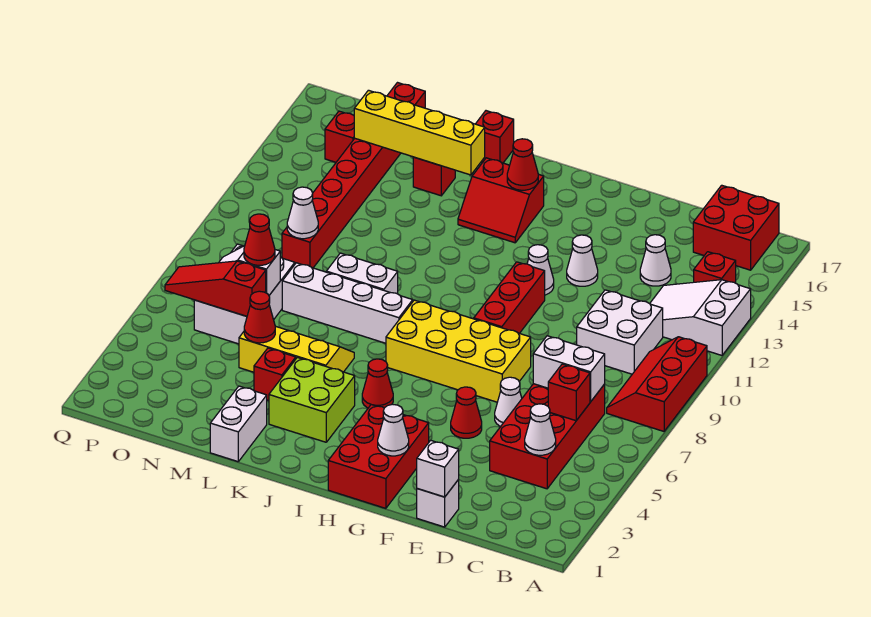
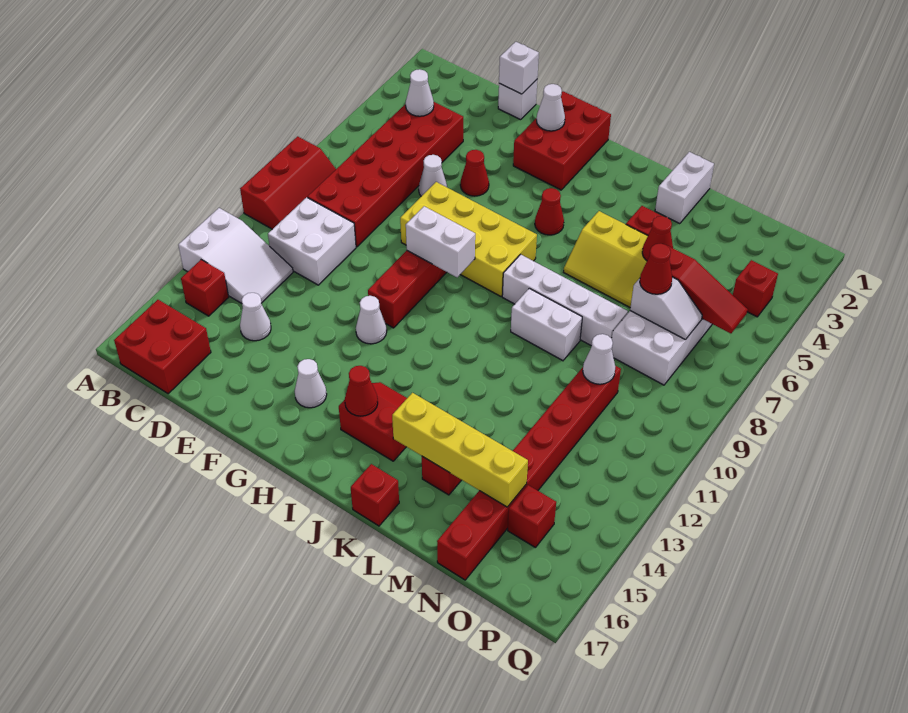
red brick C4:D7 level 1 -> red brick C4:D9 level 1
red brick C6 level 2 -> red brick P4 level 1
white brick C7:D7 level 2 -> white brick G9:H9 level 2
white cone F13 level 1 -> white cone G15 level 1
lime brick J3:K4 level 1 -> none

